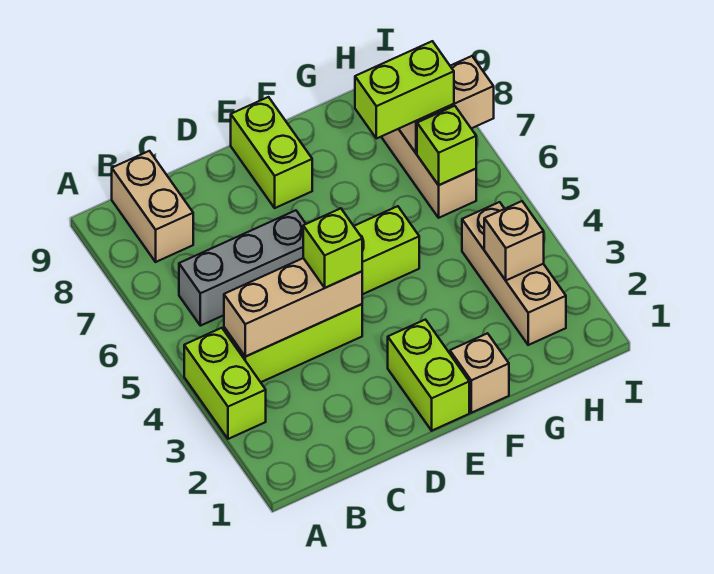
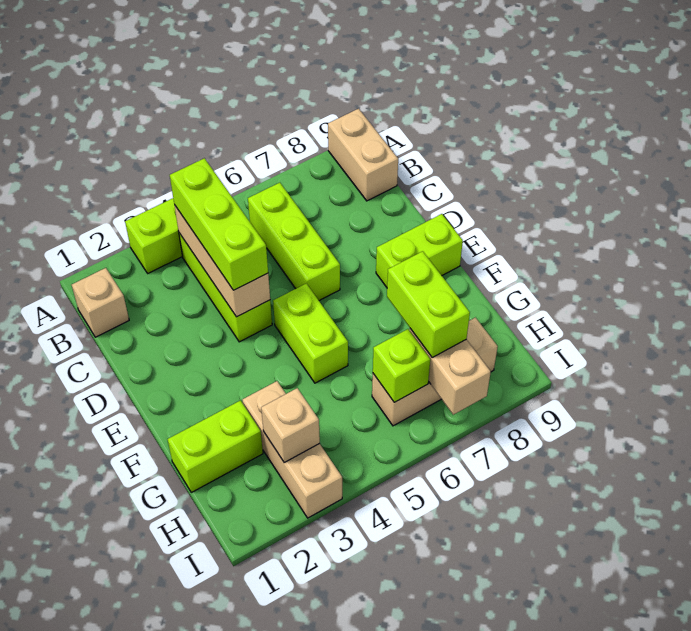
grey brick B6:D6 level 1 -> lime brick B6:D6 level 1
tan brick B8:B9 level 1 -> tan brick A9:B9 level 1
lime brick D4 level 3 -> lime brick B4:D4 level 3
lime brick E1:E2 level 1 -> lime brick G1:G2 level 1
tan brick F1 level 1 -> tan brick B1 level 1
tan brick H2:H4 level 1 -> tan brick G3:I3 level 1

